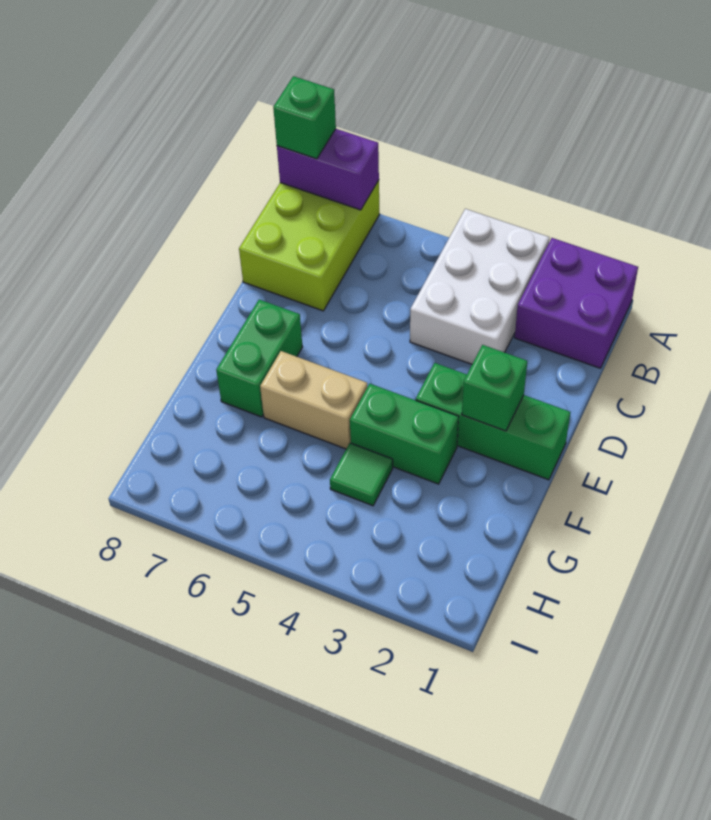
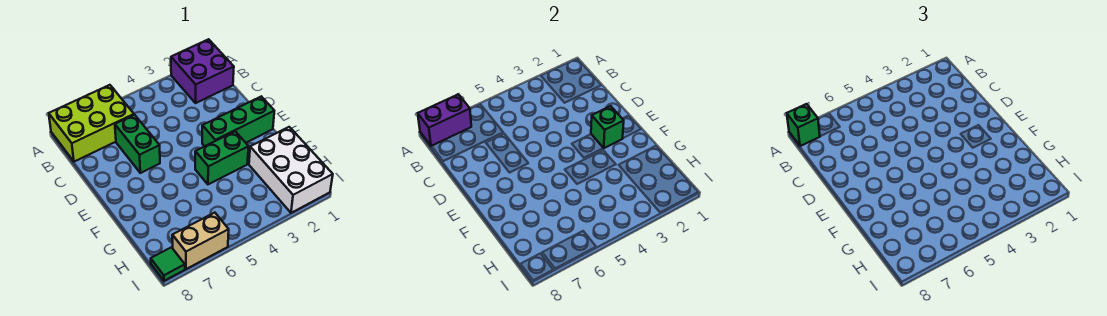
white brick A3:C4 level 1 -> white brick G1:I2 level 1
lime brick A7:C8 level 1 -> lime brick A6:B8 level 1
green brick E7:F7 level 1 -> green brick C6:D6 level 1
tan brick F5:F6 level 1 -> tan brick I6:I7 level 1
green tile G4 level 1 -> green tile I8 level 1

